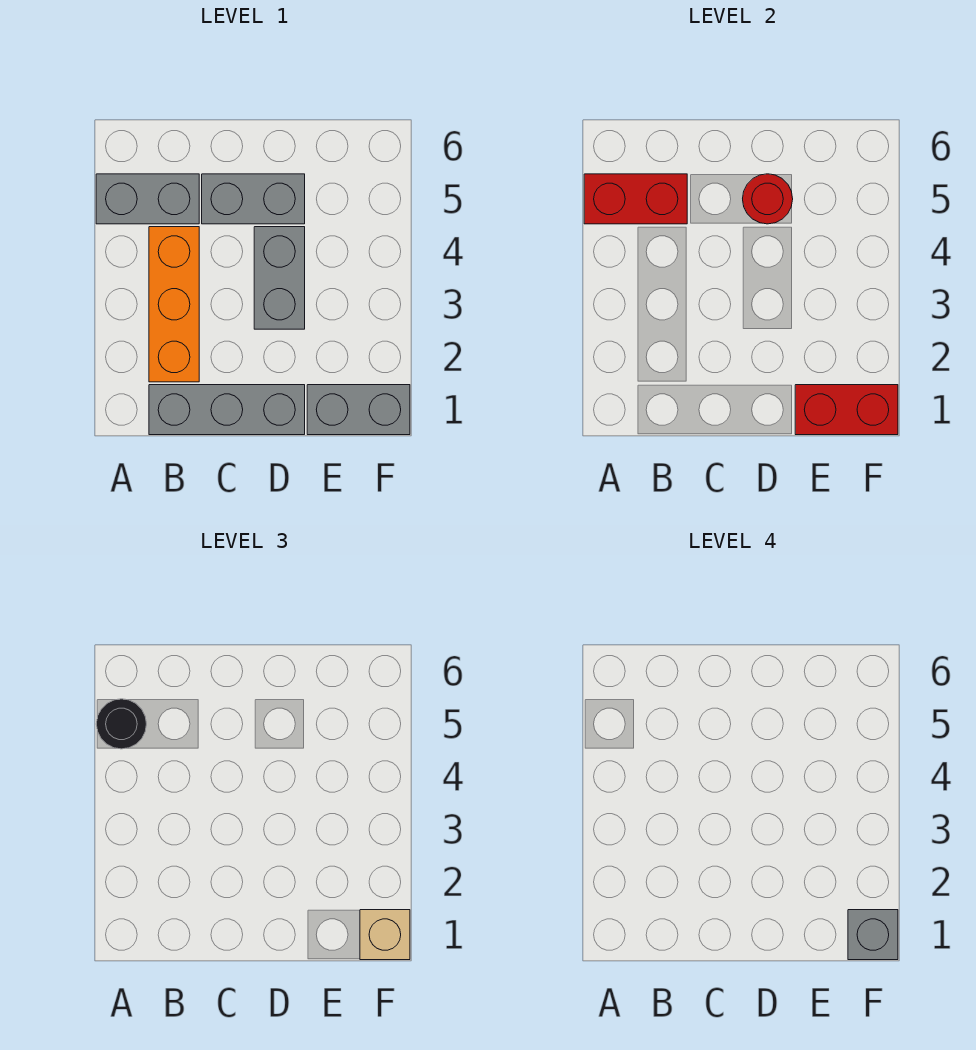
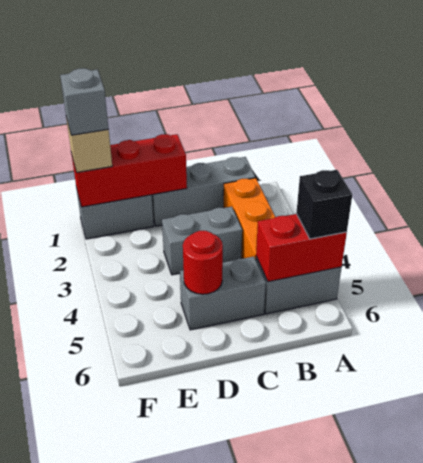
black round brick A5 level 3 -> black brick A5 level 3
grey brick D3:D4 level 1 -> grey brick C3:D3 level 1
red brick E1:F1 level 2 -> red brick D1:F1 level 2

